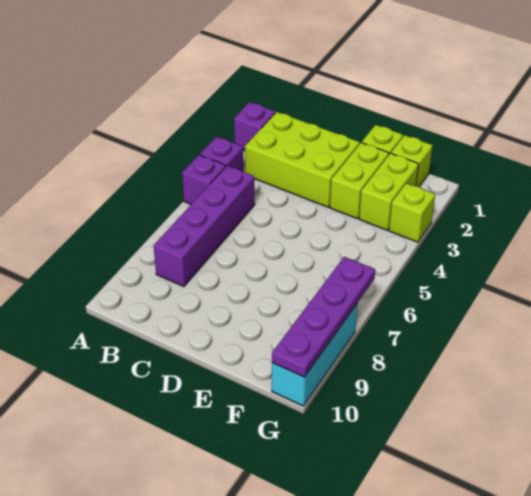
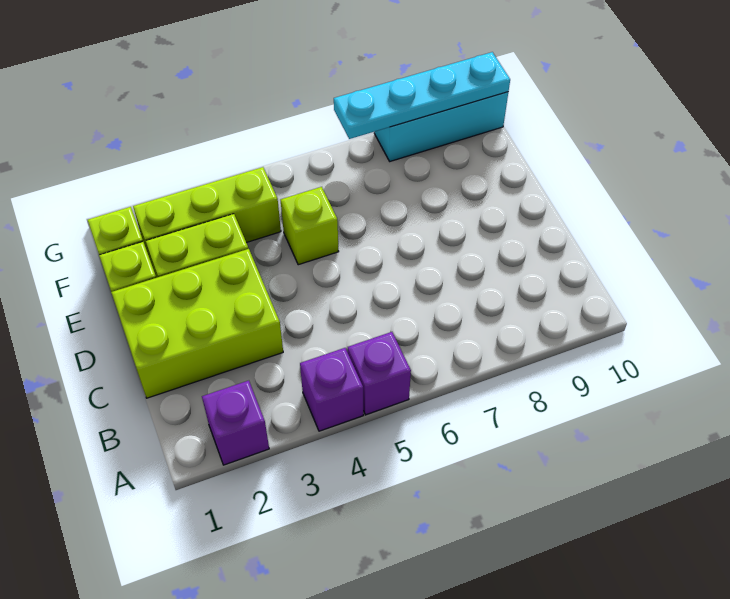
lime brick B2:D3 level 1 -> lime brick C1:D3 level 1
purple brick B5:B8 level 1 -> none
lime brick F2:F3 level 1 -> lime brick F2:F4 level 1
lime brick G3 level 1 -> lime brick E5 level 1
purple plate G7:G10 level 2 -> cyan plate G7:G10 level 2

